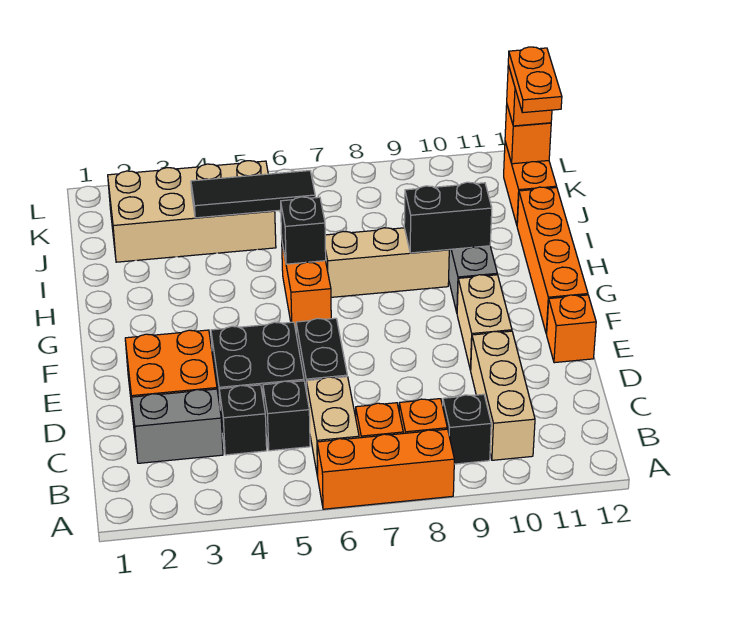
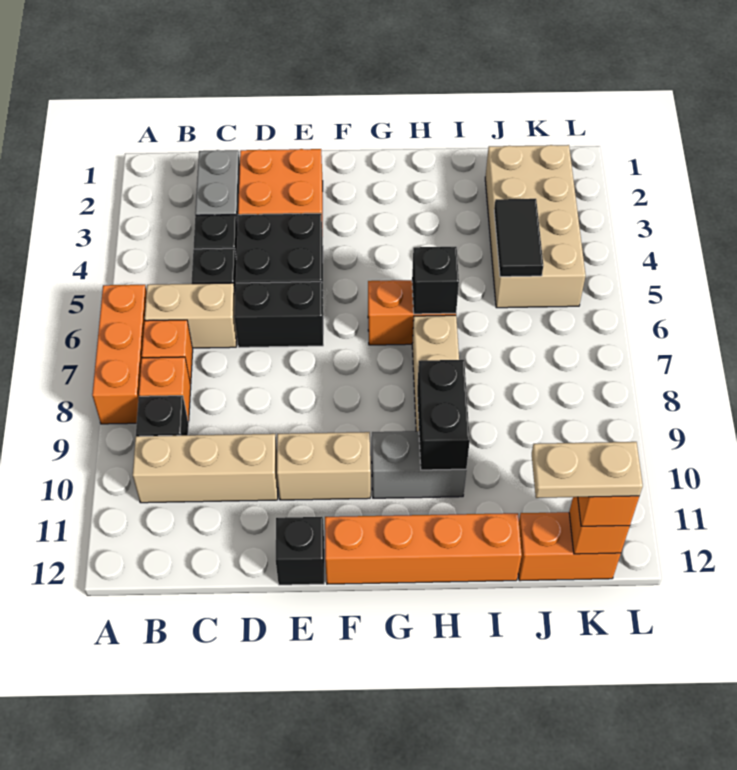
orange brick E12 level 1 -> black brick E12 level 1
black tile J4:J6 level 2 -> black tile J4:J5 level 2
orange plate J12:K12 level 4 -> tan plate J12:K12 level 4

